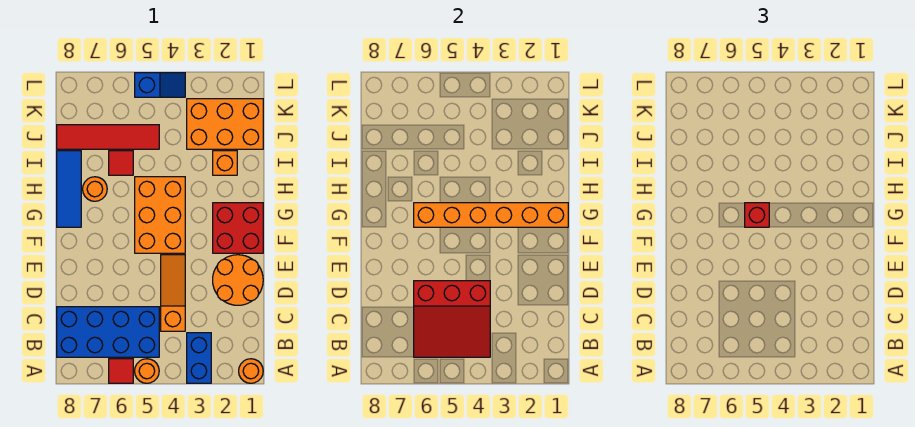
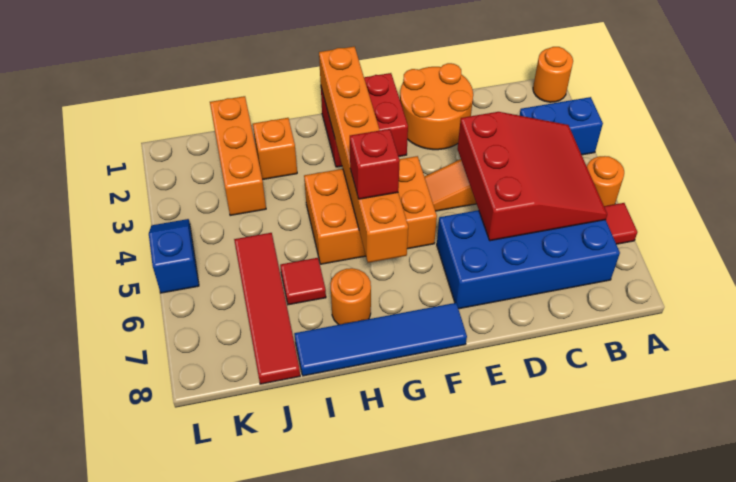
blue brick B5:C8 level 1 -> blue brick B6:E7 level 1
blue tile G8:I8 level 1 -> blue tile F8:I8 level 1
orange brick J1:K3 level 1 -> orange brick J1:J3 level 1

